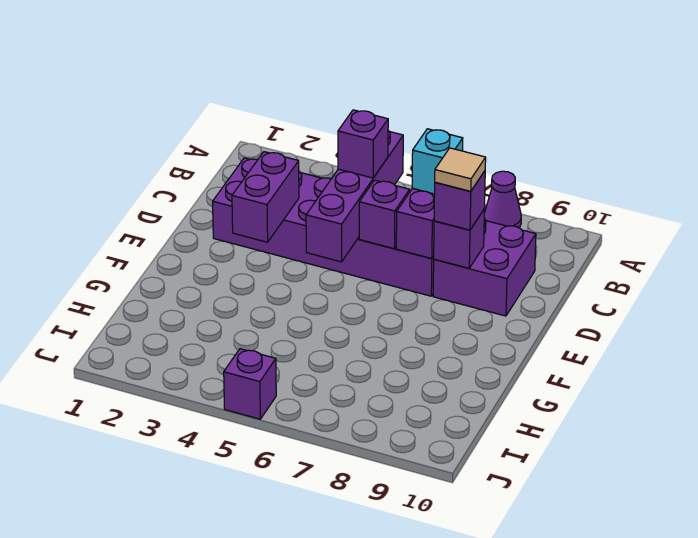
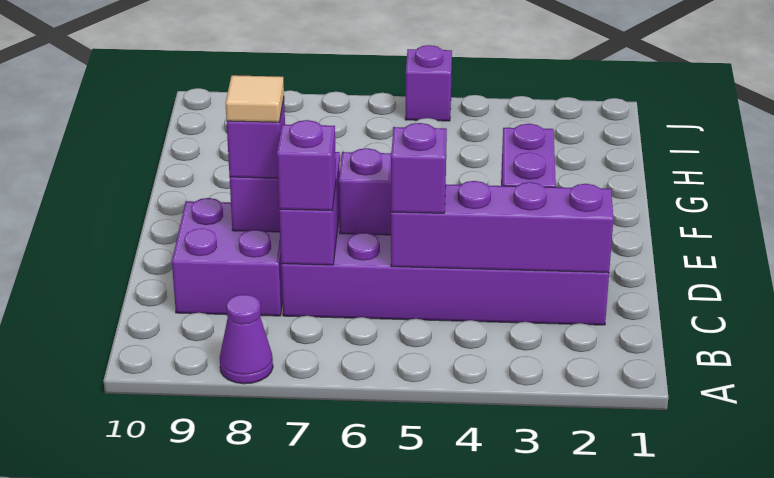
purple brick B5:E5 level 2 -> purple brick C2:C5 level 2
cyan brick C7 level 3 -> purple brick C7 level 3

